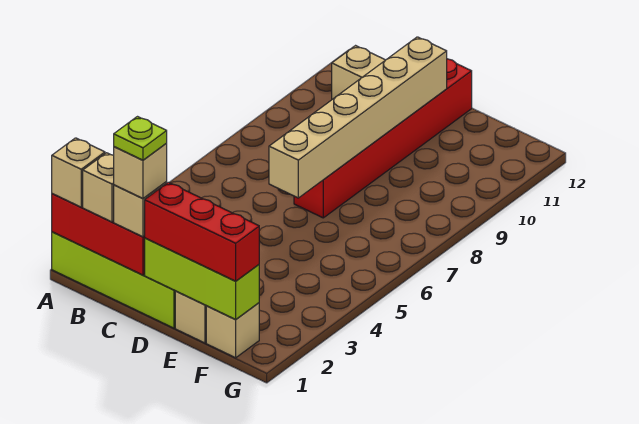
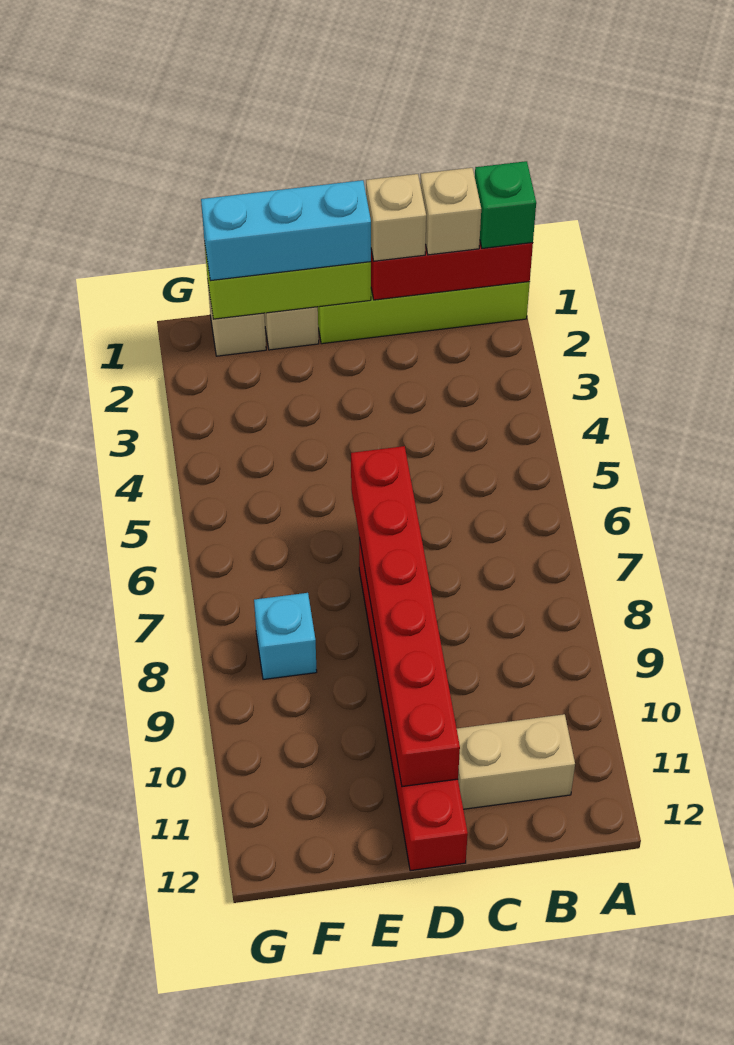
tan brick A1 level 3 -> green brick A1 level 3
tan brick C1 level 4 -> none
lime plate C1 level 5 -> none
red brick D1:F1 level 3 -> cyan brick D1:F1 level 3
tan brick D6:D11 level 2 -> red brick D6:D11 level 2
none -> cyan brick F8 level 1

